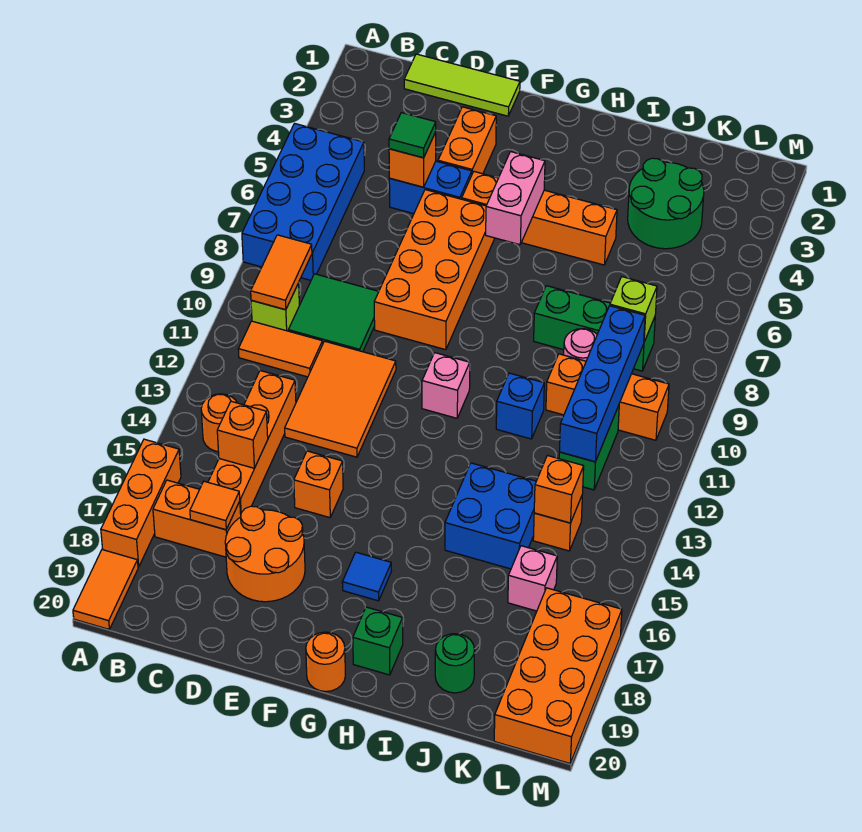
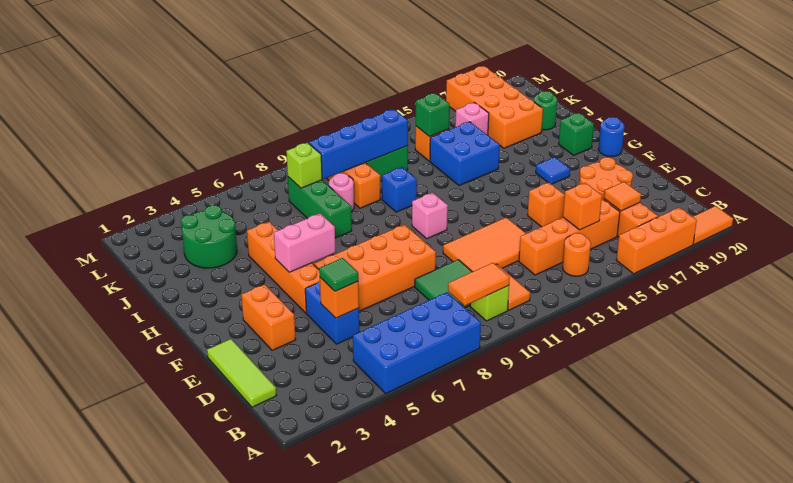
orange brick E3:E4 level 1 -> orange brick E3:F3 level 1
orange round brick G20 level 1 -> blue round brick G20 level 1
orange brick K14 level 2 -> green brick K14 level 2
orange brick L17:M20 level 1 -> orange brick J17:M18 level 1

